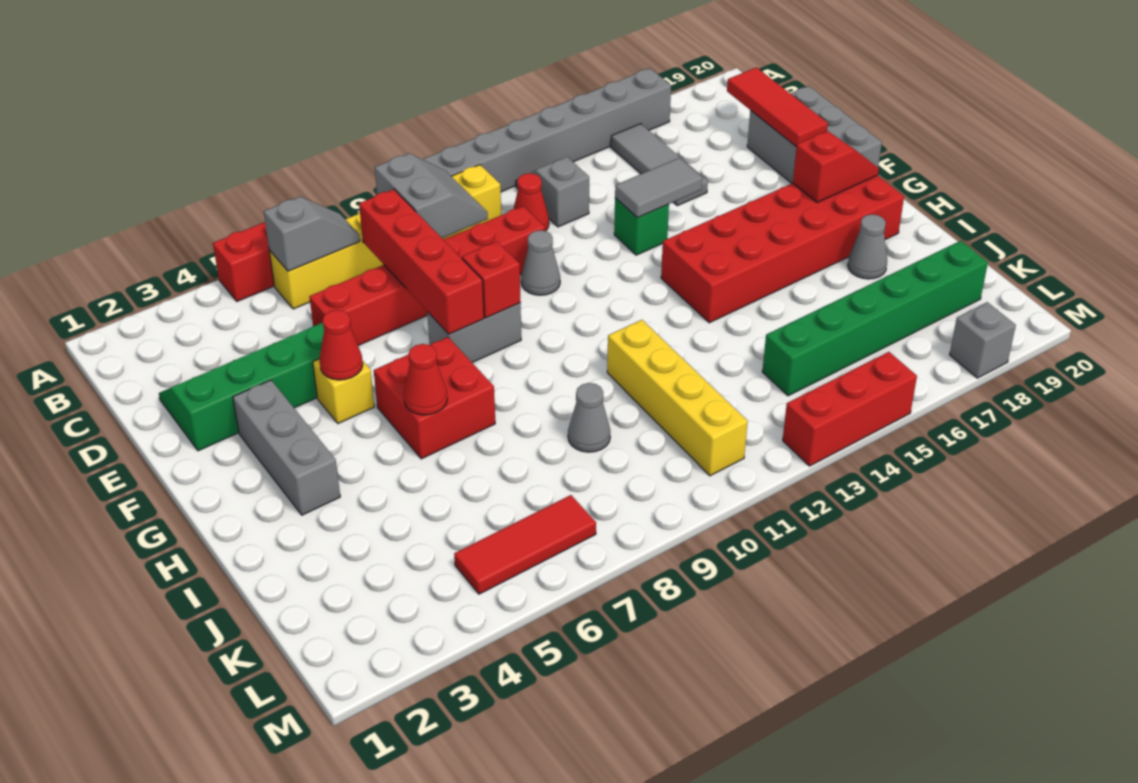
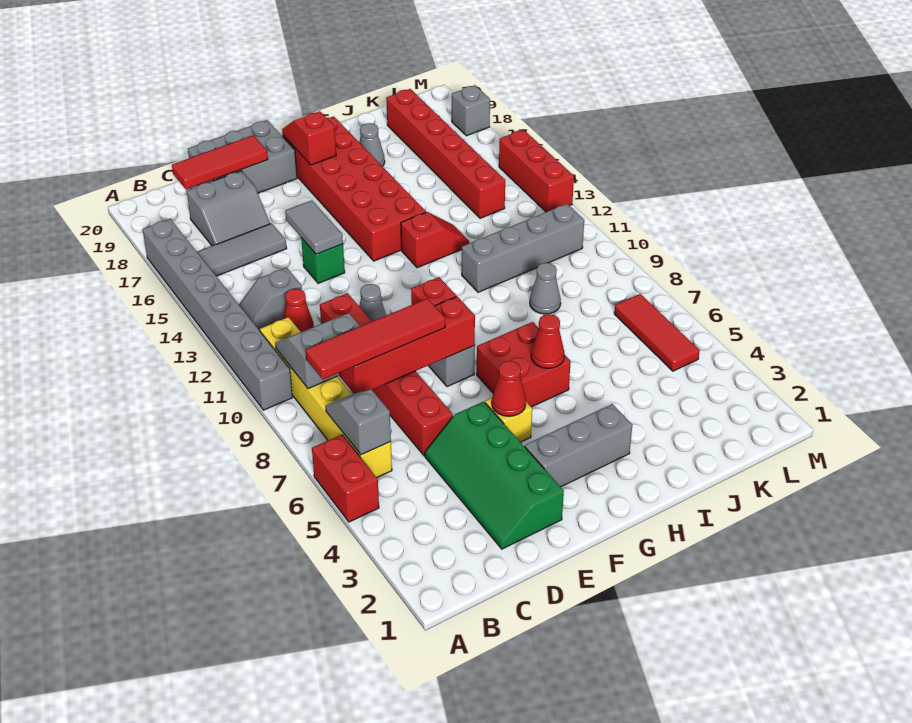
none -> red tile B8:E8 level 3
none -> grey slope C17:D18 level 1 top 18
none -> red slope H13:I13 level 1 top H
yellow brick I11:L11 level 1 -> grey brick I11:L11 level 1
green brick K14:K19 level 1 -> red brick K14:K19 level 1

